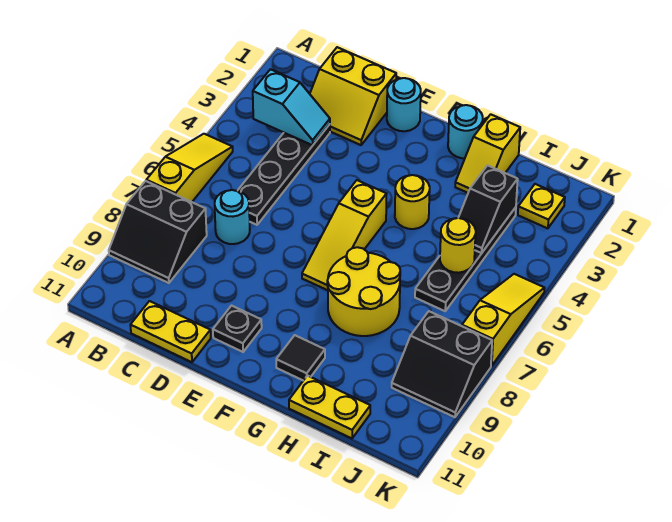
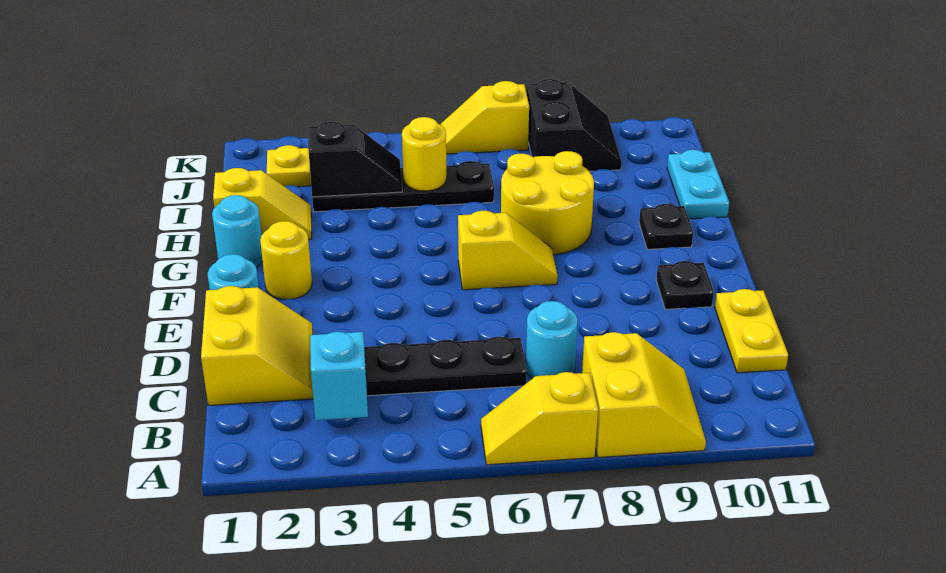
yellow slope A5:A7 level 1 top 7 -> yellow slope A6:A7 level 1 top 7
black slope A8:B9 level 1 top 8 -> yellow slope A8:B9 level 1 top 8
yellow slope F5:F7 level 1 top 5 -> yellow slope F6:F7 level 1 top 6
yellow round brick G4 level 1 -> yellow round brick F2 level 1
black tile G10 level 1 -> black plate G10 level 1
yellow plate H11:I11 level 1 -> cyan plate H11:I11 level 1
yellow slope K5:K7 level 1 top 7 -> yellow slope K6:K7 level 1 top 7

